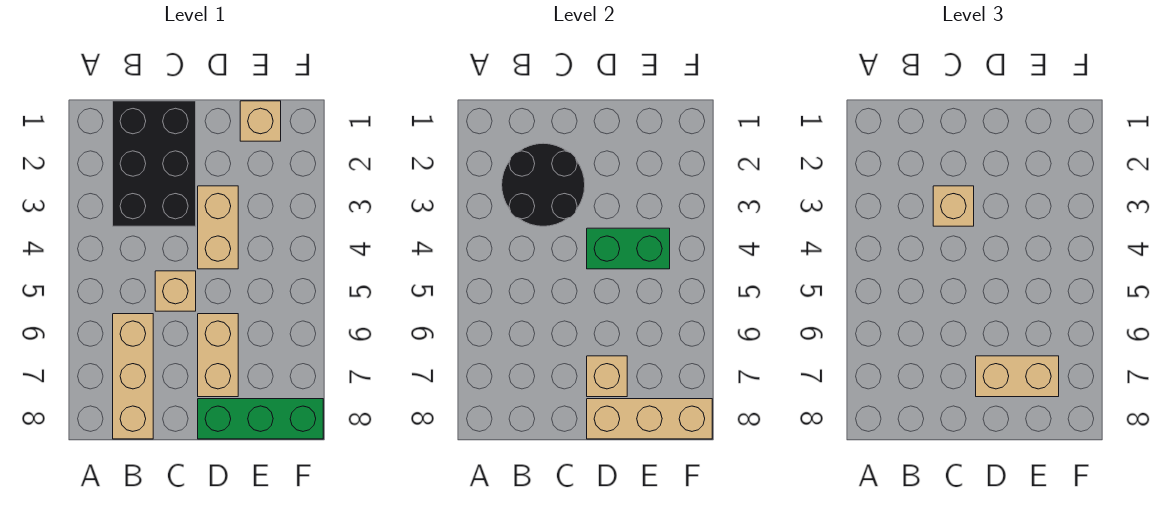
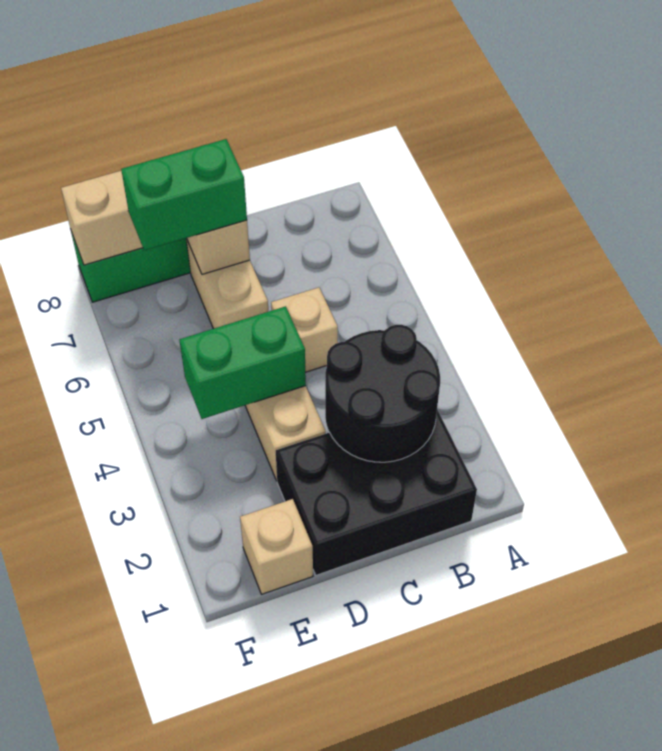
black brick B1:C3 level 1 -> black brick B1:D2 level 1
tan brick B6:B8 level 1 -> none
tan brick C3 level 3 -> none
tan brick D7:E7 level 3 -> green brick D7:E7 level 3

